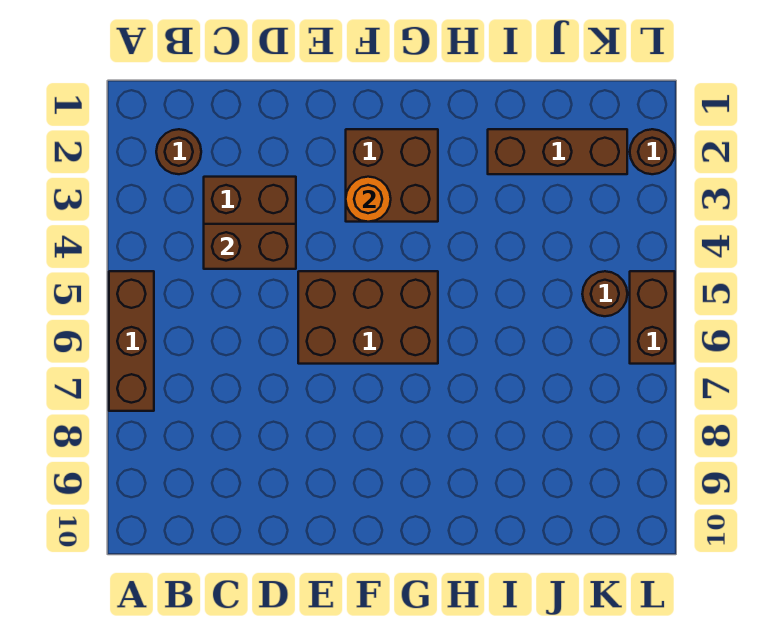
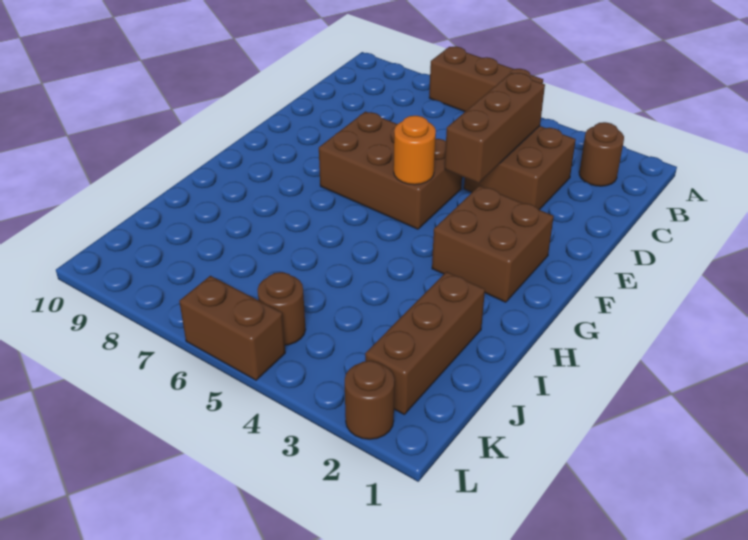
brown brick C4:D4 level 2 -> brown brick C4:E4 level 2
brown brick E5:G6 level 1 -> brown brick E5:F7 level 1
orange round brick F3 level 2 -> orange round brick F5 level 2

